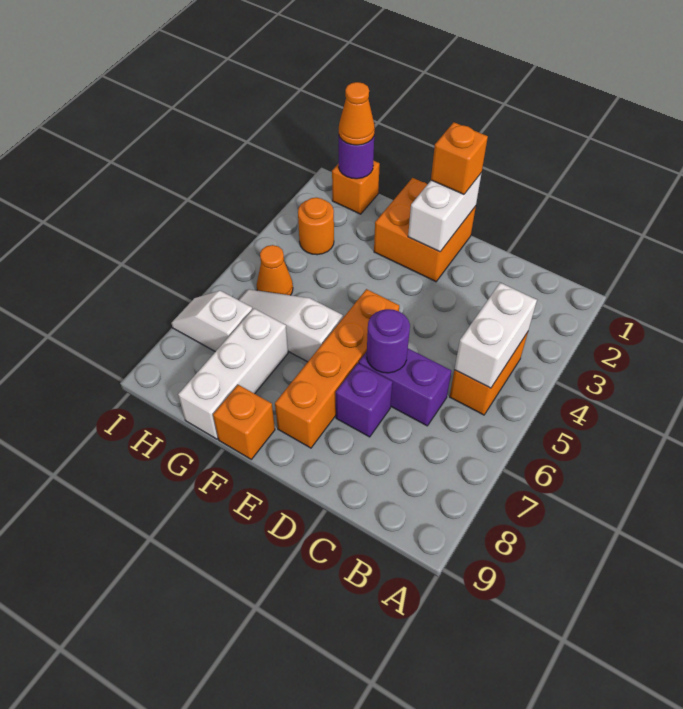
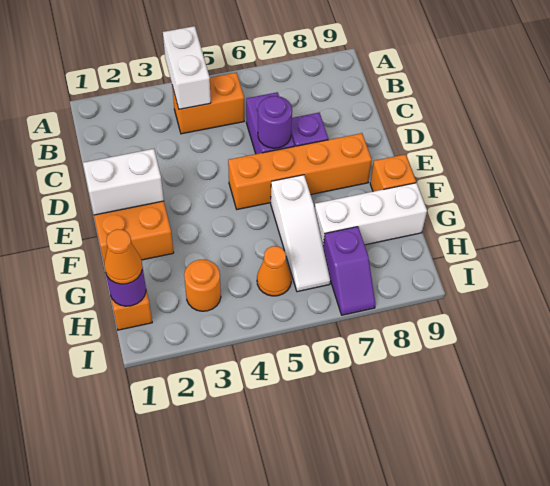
white brick B4:B5 level 2 -> white brick A4:B4 level 2
orange brick E1 level 3 -> none
white slope H7:I7 level 1 top H -> purple slope H7:I7 level 1 top H

